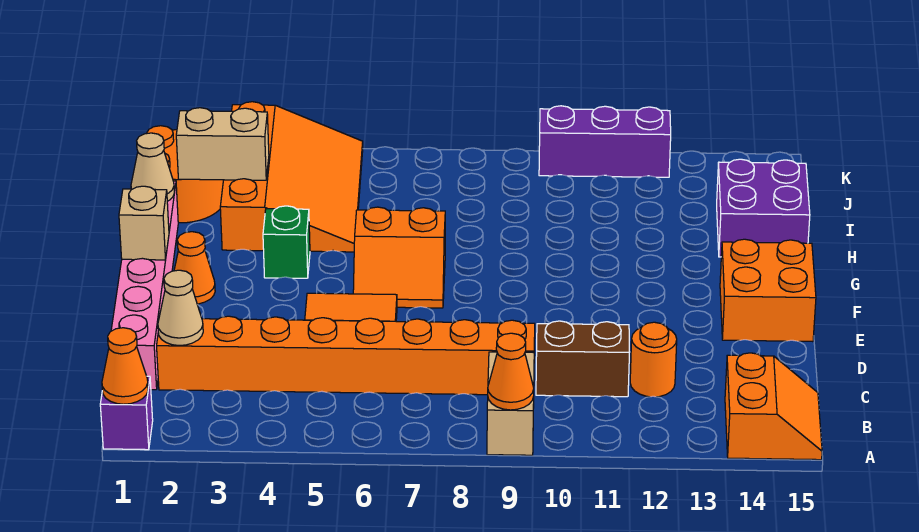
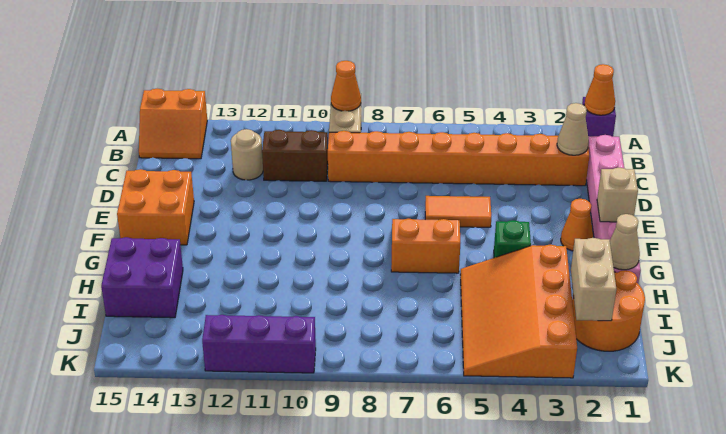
orange slope A14:B15 level 1 top 14 -> orange slope A14:B15 level 1 top A
orange round brick C12 level 1 -> tan round brick C12 level 1
tan brick I2:I3 level 2 -> tan brick I2:J2 level 2

